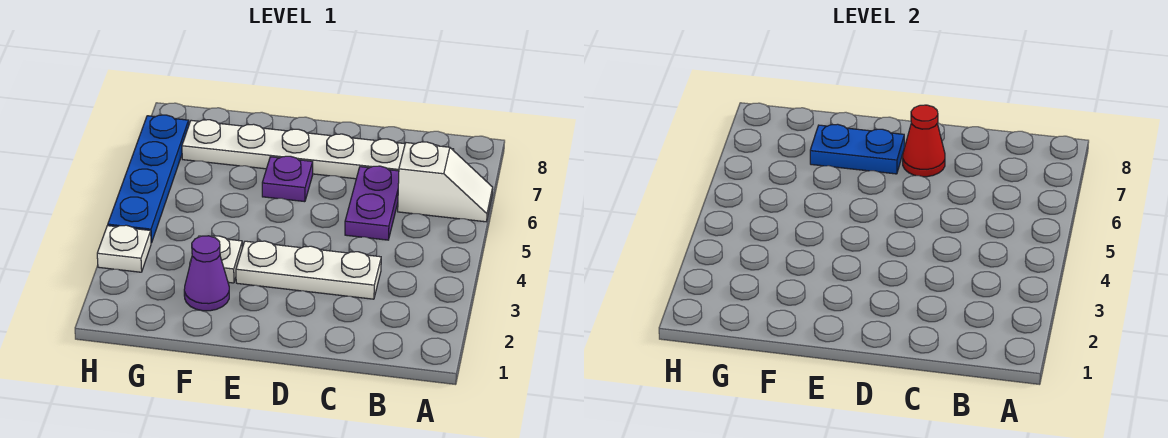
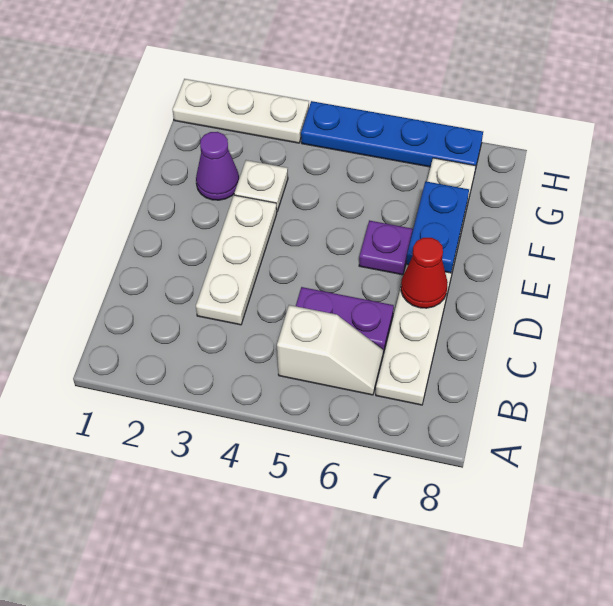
white slope A6:B6 level 1 top B -> white slope B5:B6 level 1 top 5
white plate H3 level 1 -> white plate H1:H3 level 1

